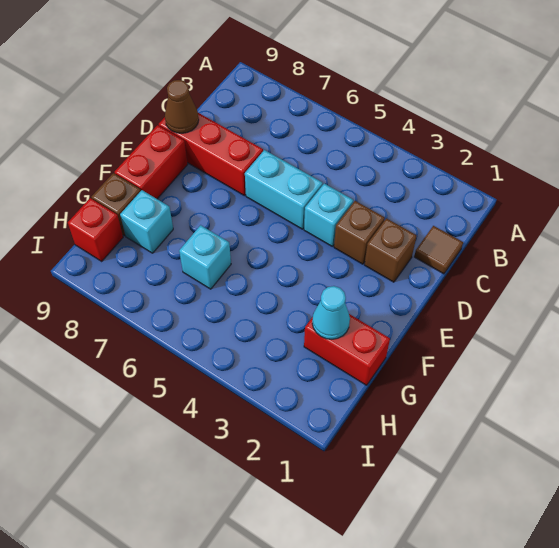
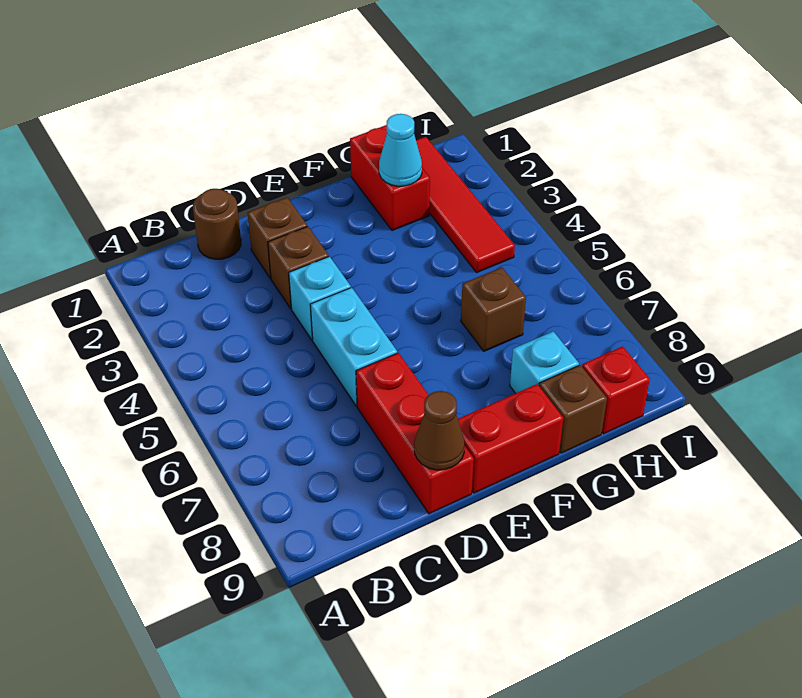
brown tile C1 level 1 -> brown round brick C1 level 1
cyan brick G6 level 1 -> brown brick G6 level 1
none -> red tile H1:H4 level 1

